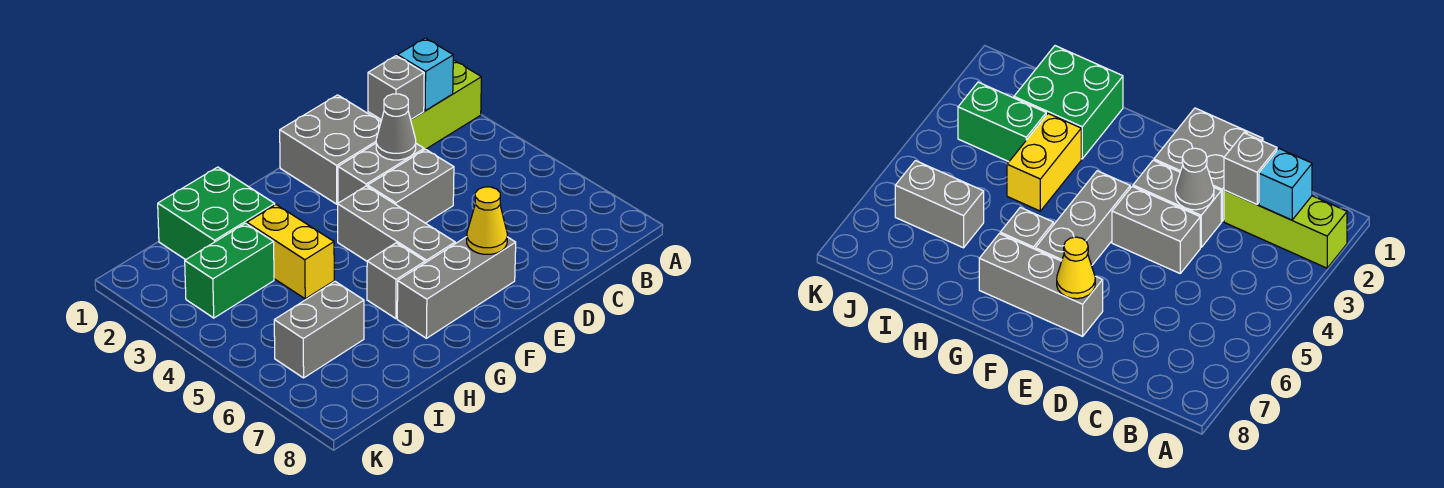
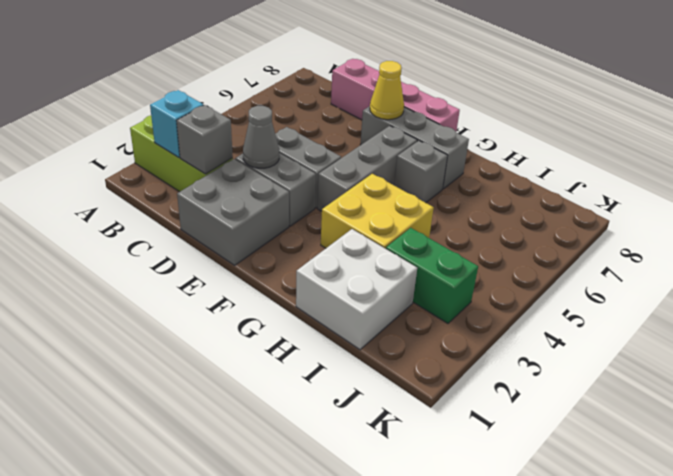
none -> pink brick C8:F8 level 1
green brick H1:I2 level 1 -> white brick H1:I2 level 1
yellow brick H3:H4 level 1 -> yellow brick G3:H4 level 1
grey brick I6:J6 level 1 -> none

